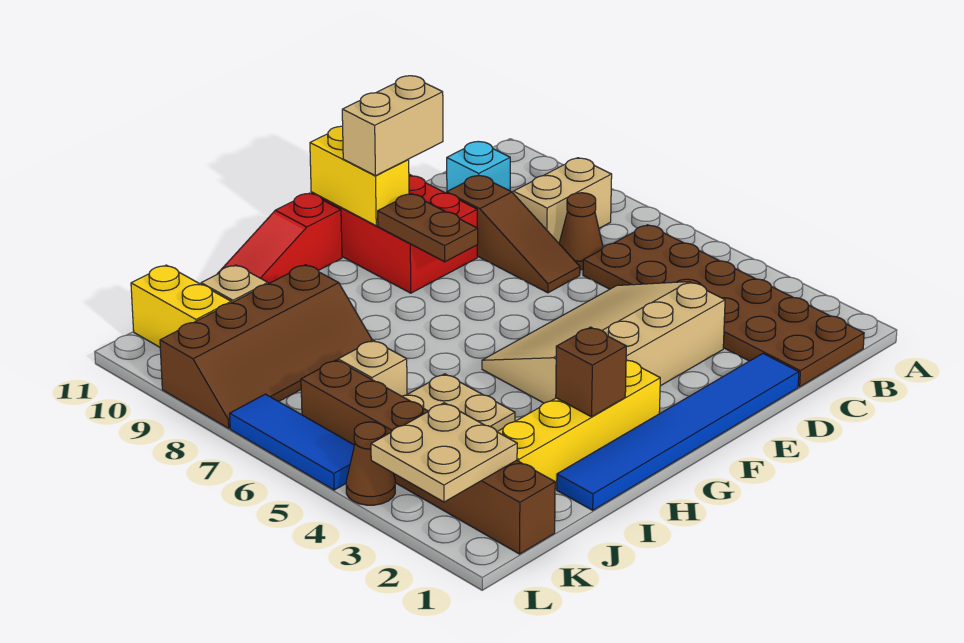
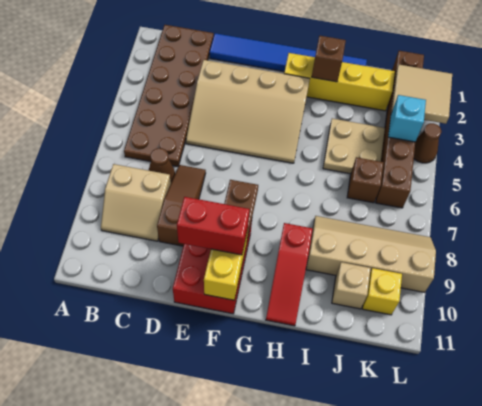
cyan brick C10 level 1 -> cyan brick K4 level 2
tan brick E10:F10 level 3 -> red brick E10:F10 level 3
red slope G11:I11 level 1 top G -> red slope H9:H11 level 1 top 9
brown slope I8:L9 level 1 top 9 -> tan slope I8:L9 level 1 top 9
tan brick J6 level 1 -> brown brick J6 level 1
tan plate K2:L3 level 2 -> tan tile K2:L3 level 2
yellow brick K10:K11 level 1 -> yellow brick K10 level 1
blue tile L5:L7 level 1 -> none

